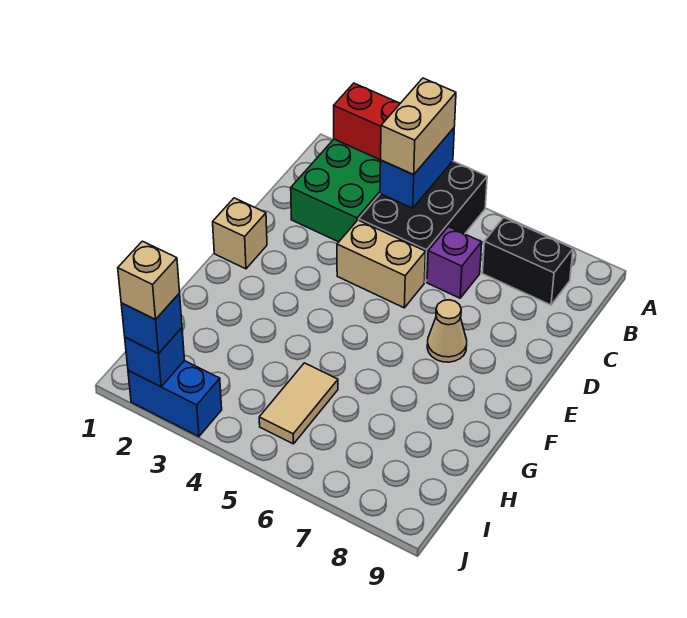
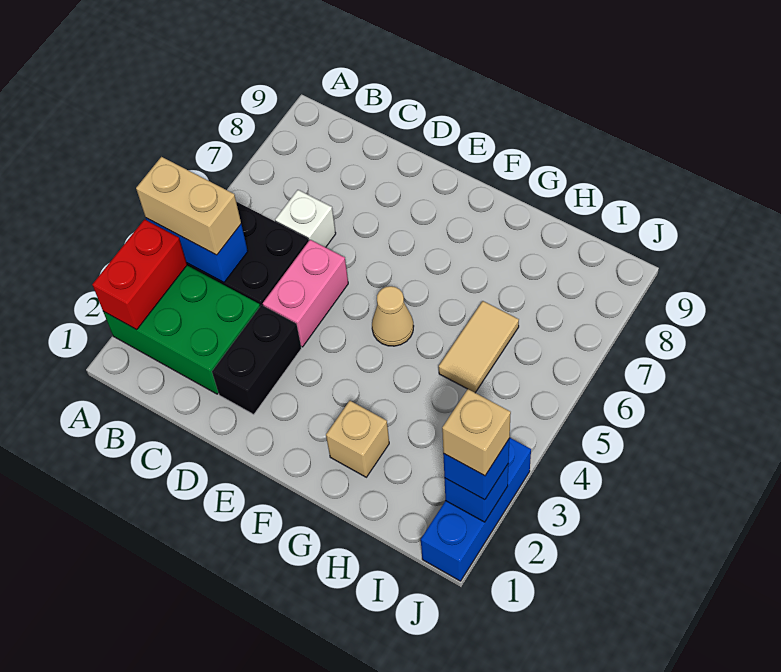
black brick B7:B8 level 1 -> black brick D2:D3 level 1
purple brick C6 level 1 -> white brick C6 level 1
tan brick D4:D5 level 1 -> pink brick D4:D5 level 1
tan brick E1 level 1 -> tan brick G2 level 1
tan cone E7 level 1 -> tan cone F5 level 1
tan tile H5:I5 level 1 -> tan tile H5:H6 level 1
blue brick J2:J3 level 1 -> blue brick J1:J3 level 1

